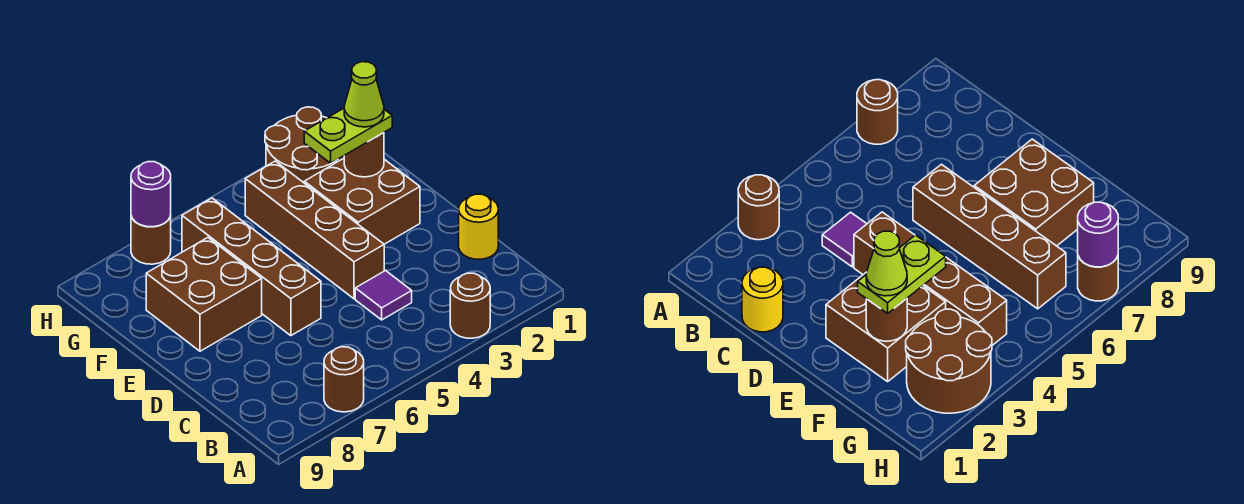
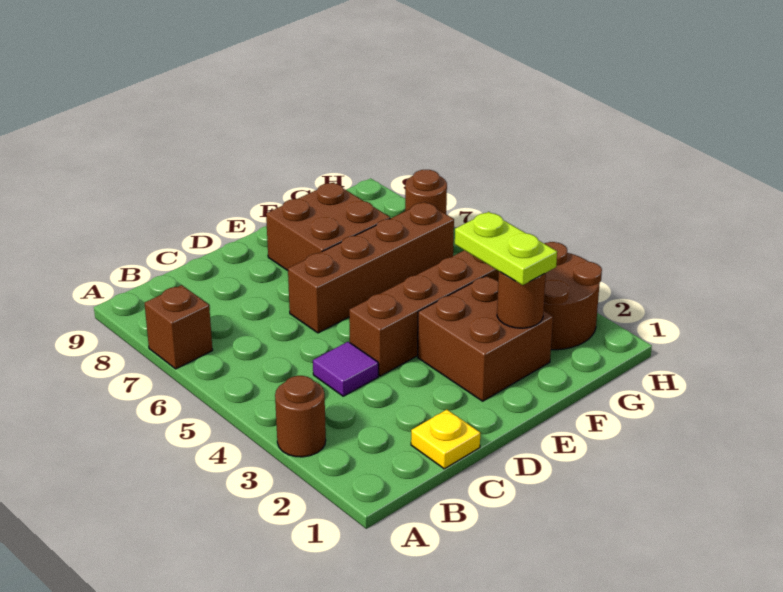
brown round brick A7 level 1 -> brown brick A7 level 1
yellow round brick C1 level 1 -> yellow plate C1 level 1
lime cone F2 level 4 -> none
purple round brick H7 level 2 -> none

